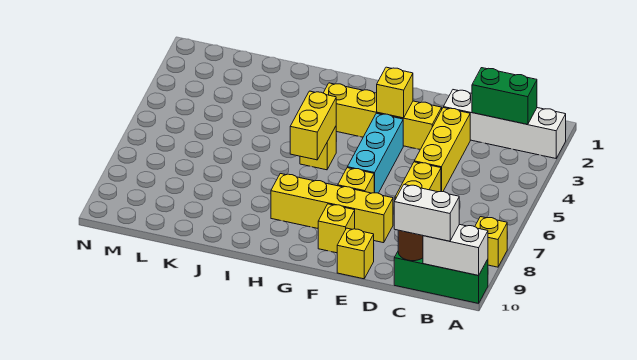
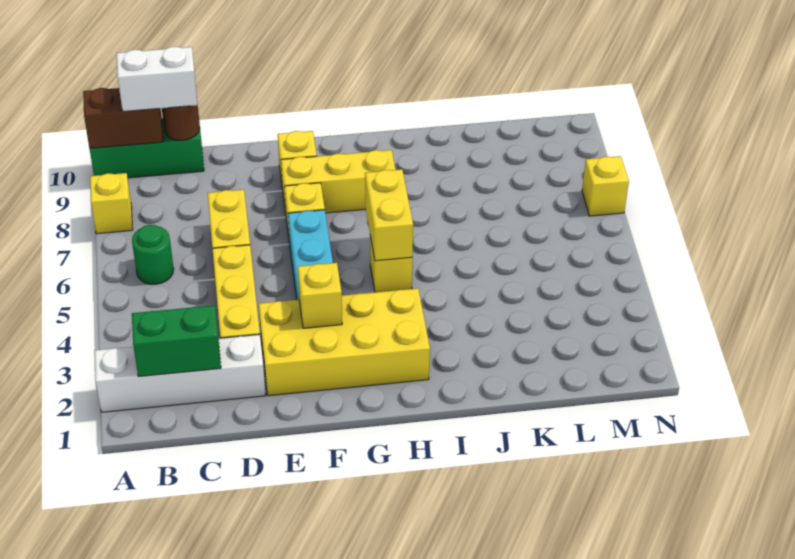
white brick A10:B10 level 2 -> brown brick A10:B10 level 2
none -> green round brick B6 level 1
yellow brick E3:H3 level 1 -> yellow brick E2:H3 level 1
yellow brick E8:H8 level 1 -> yellow brick F8:H8 level 1
yellow brick E10 level 1 -> yellow brick N7 level 1

